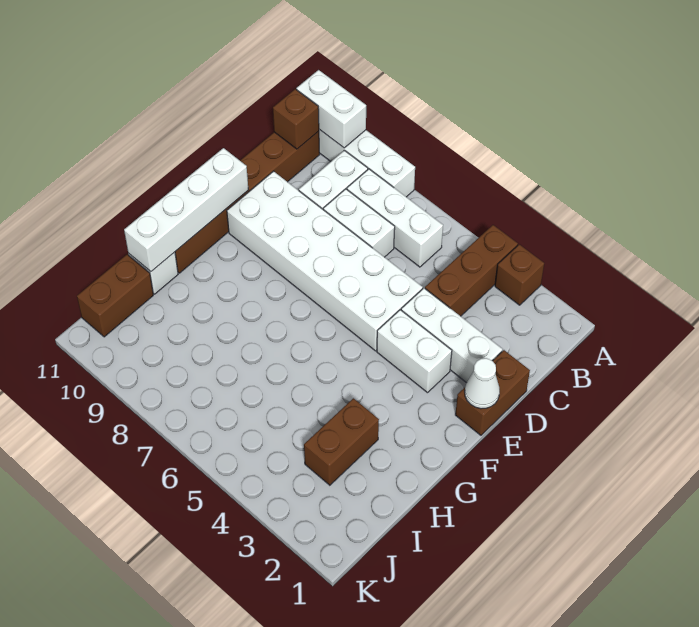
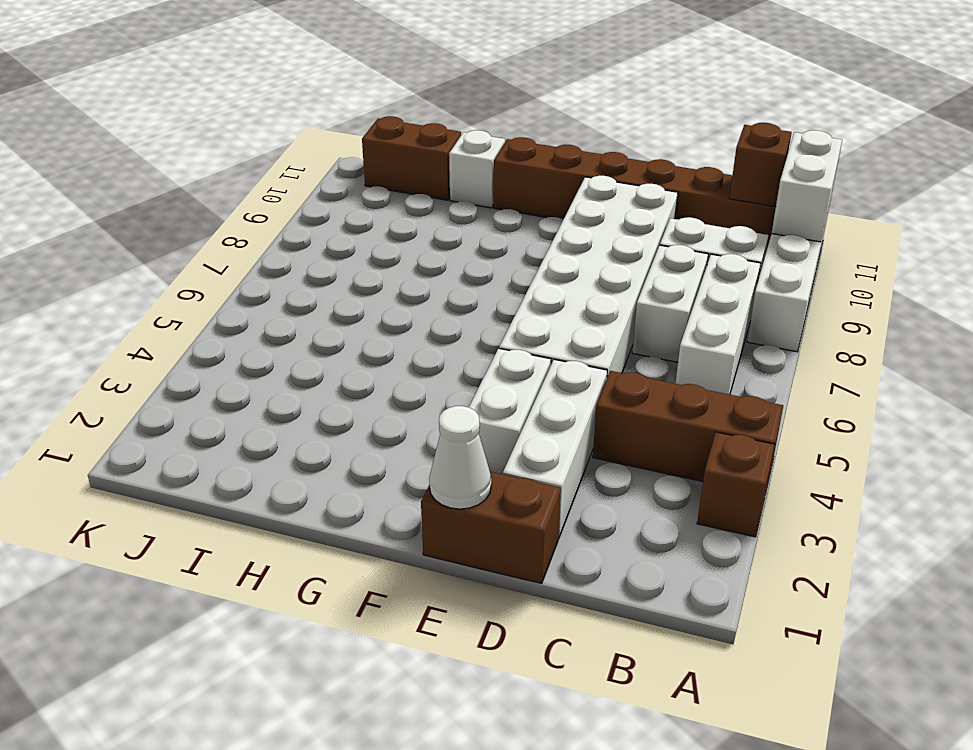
white brick E11:H11 level 2 -> none
brown brick H3:I3 level 1 -> none

